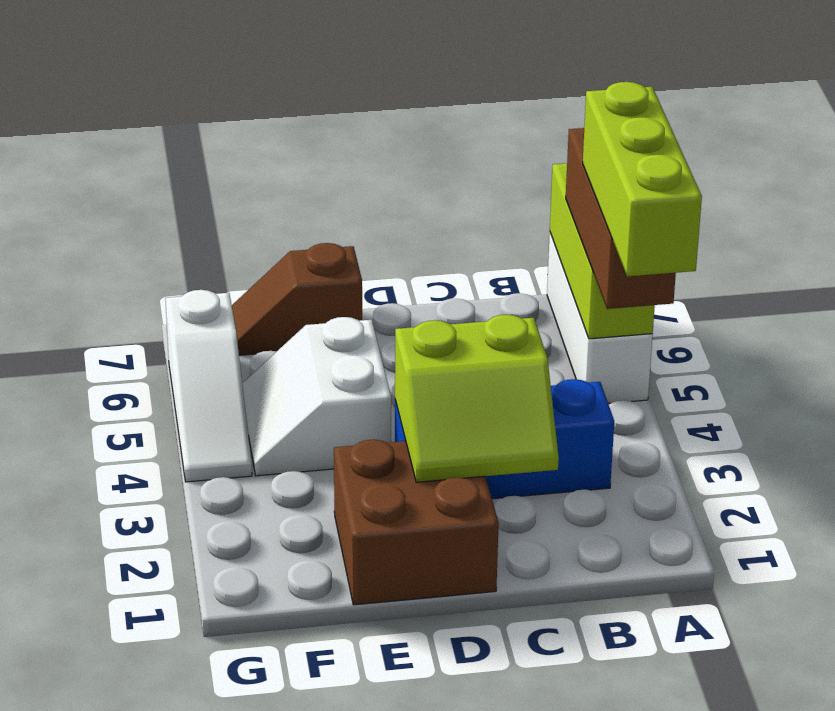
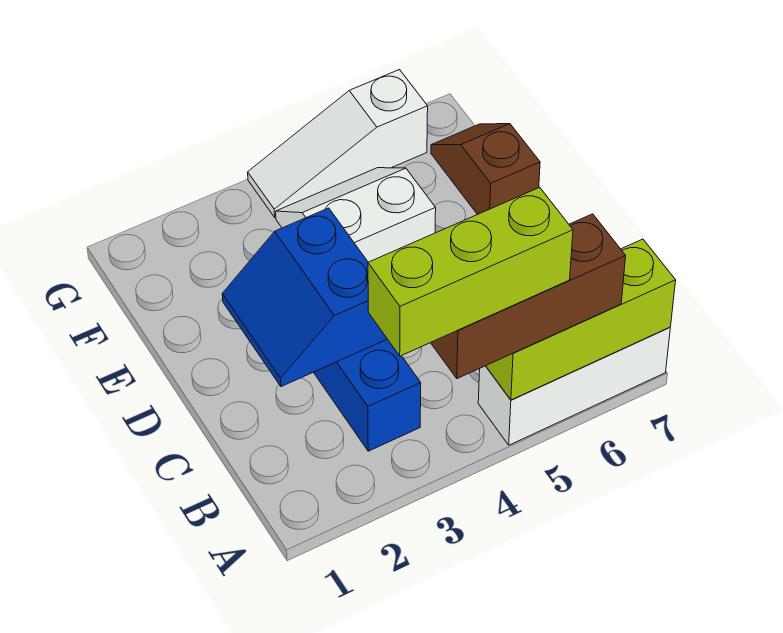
lime slope C2:D3 level 2 top 3 -> blue slope C2:D3 level 2 top 3
brown brick D1:E2 level 1 -> none

